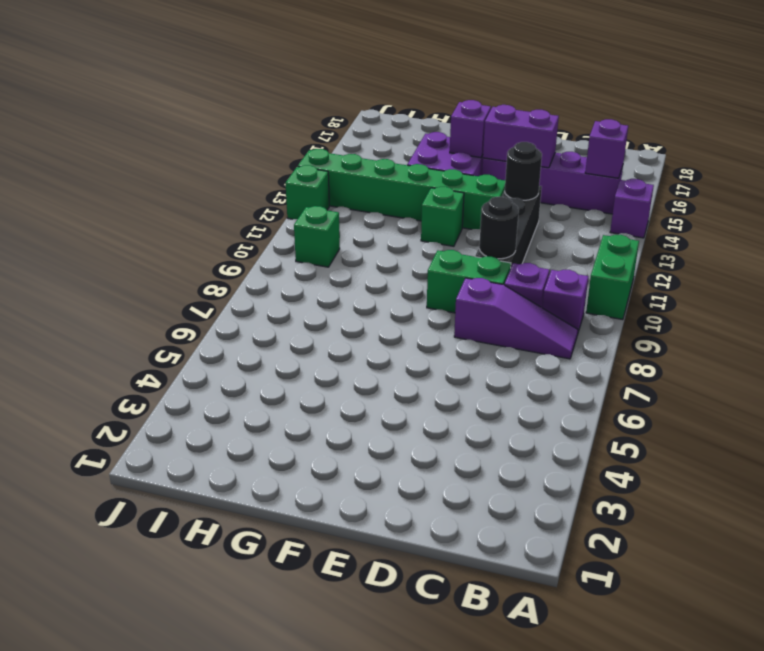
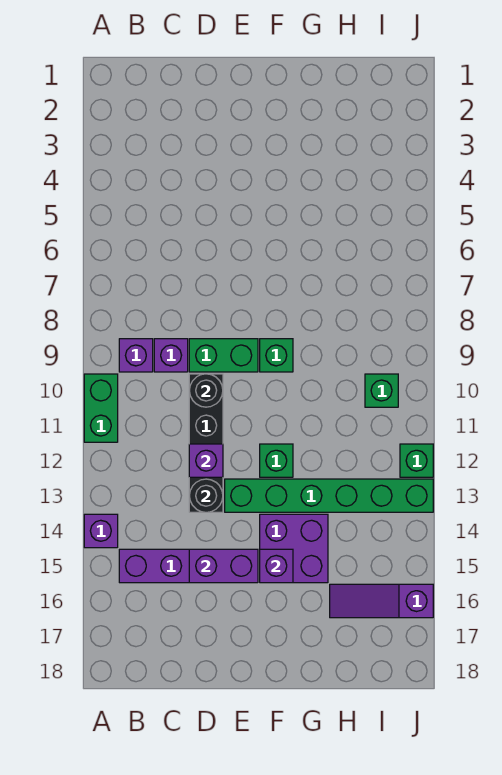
purple slope B8:D8 level 1 top D -> purple slope H16:J16 level 1 top J
purple brick B15 level 2 -> purple brick D12 level 2
none -> green brick F9 level 1

